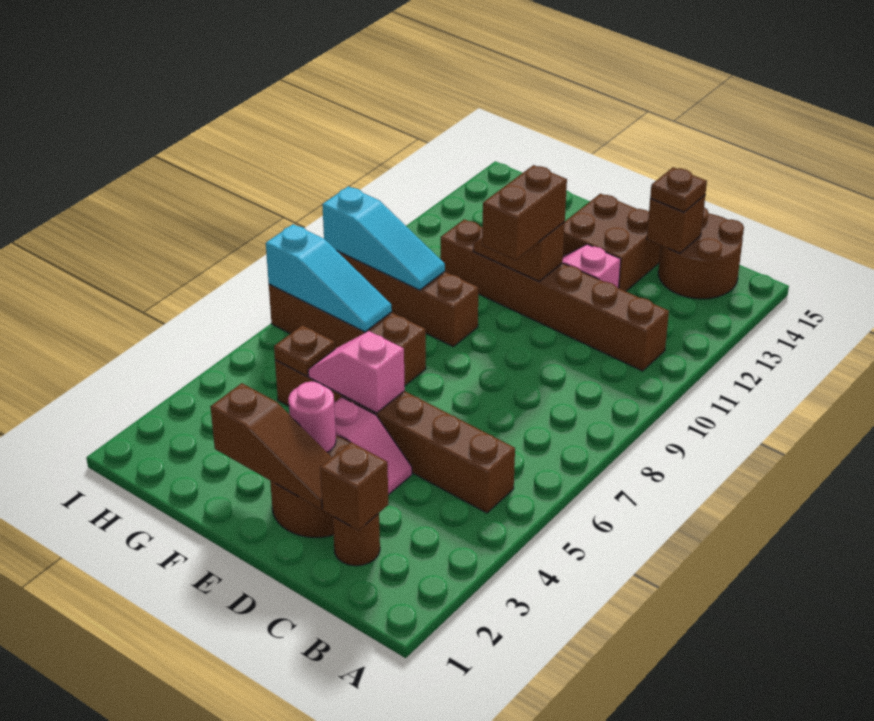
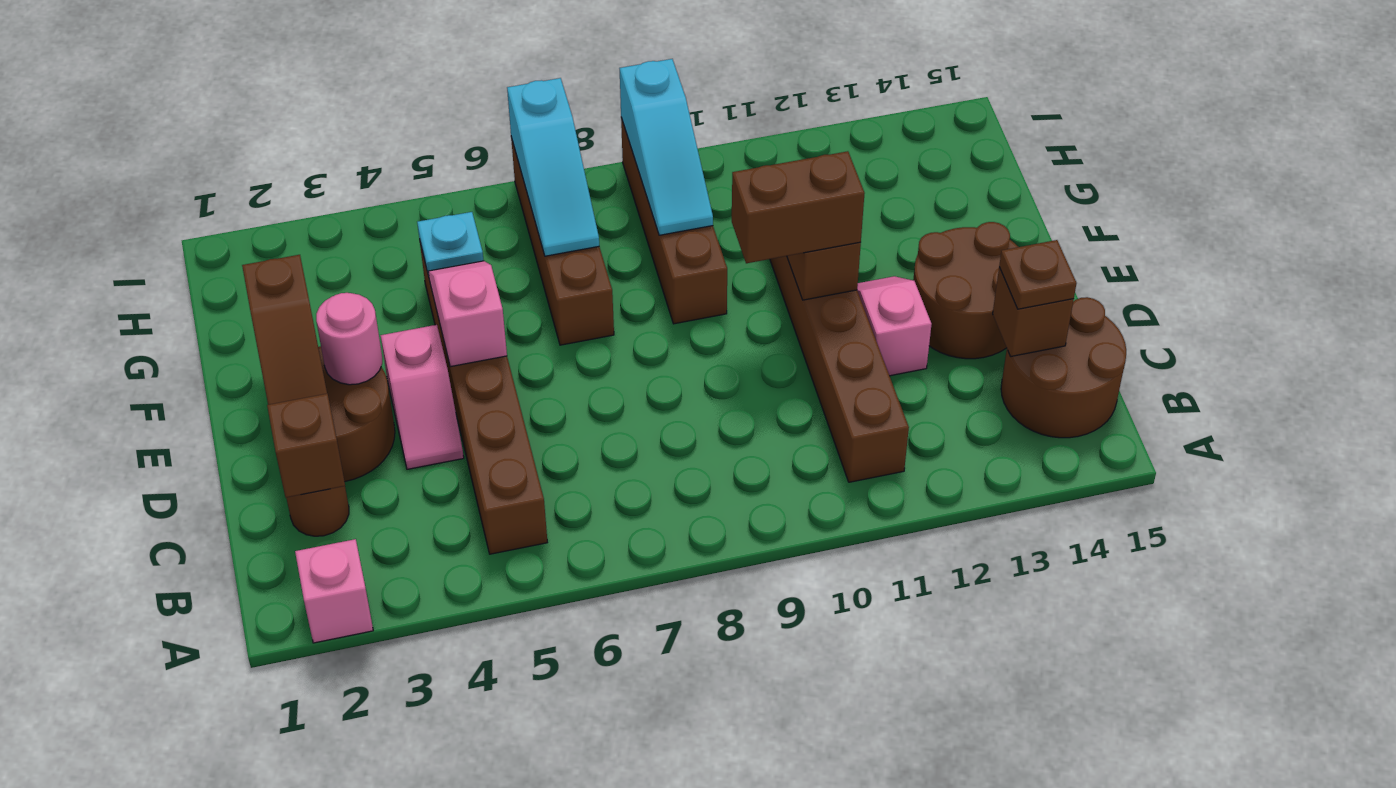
none -> pink brick A2 level 1
brown brick D13:E14 level 1 -> brown round brick D13:E14 level 1
brown plate G5 level 2 -> cyan plate G5 level 2

